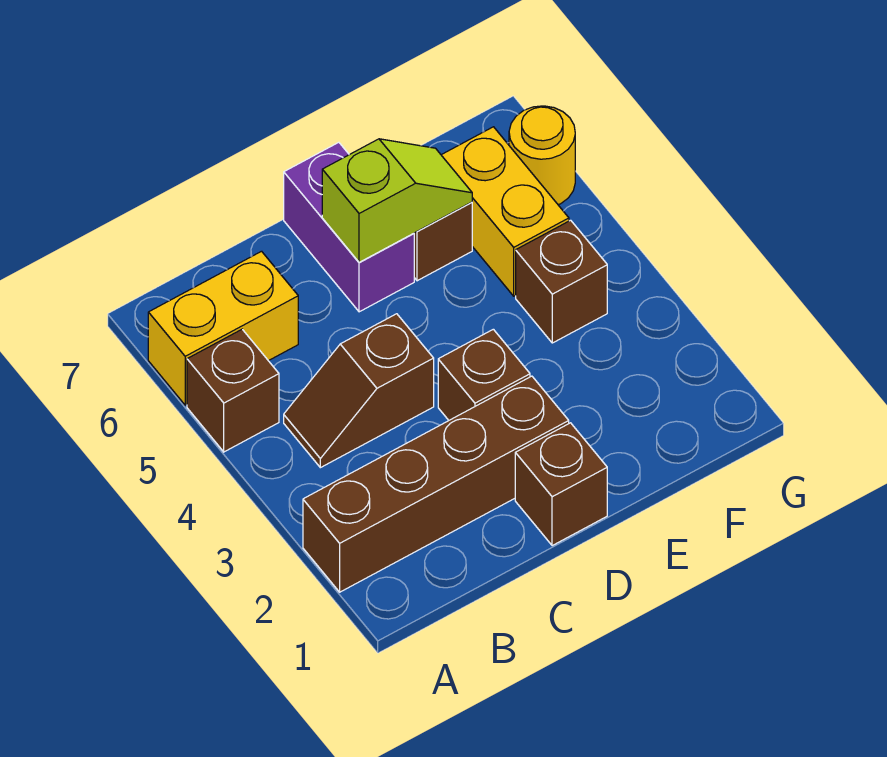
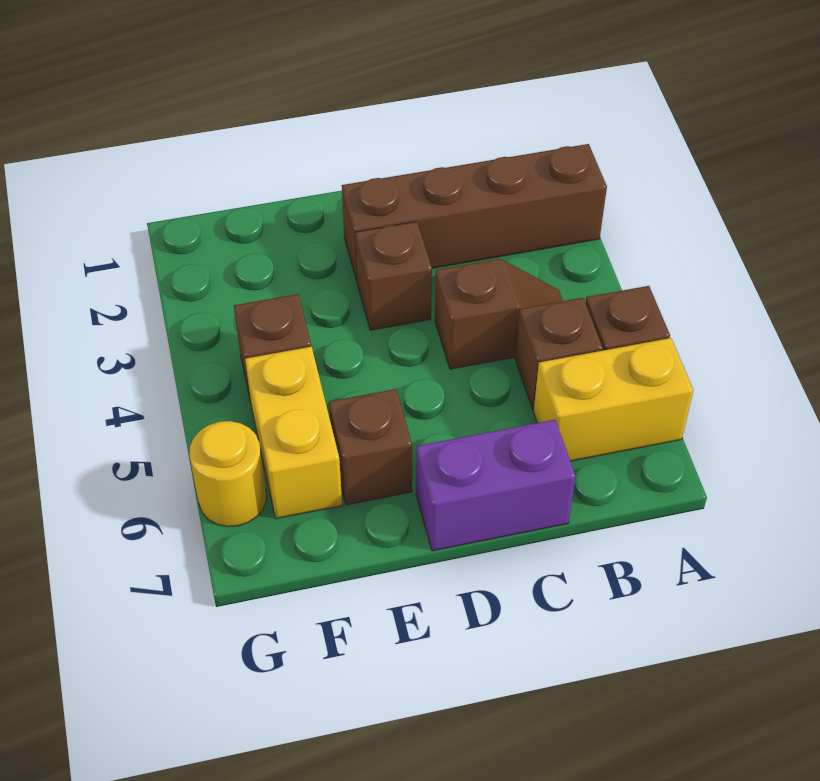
brown brick D1 level 1 -> brown brick B5 level 1
purple brick D6:D7 level 1 -> purple brick C7:D7 level 1
lime slope D6:E6 level 2 top D -> none

